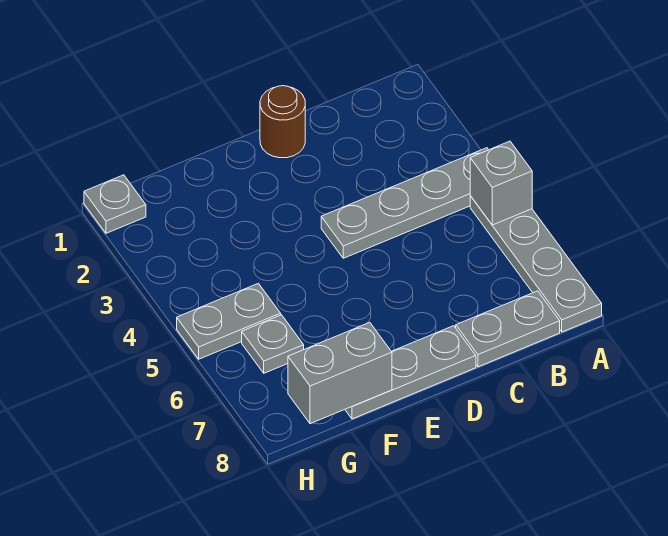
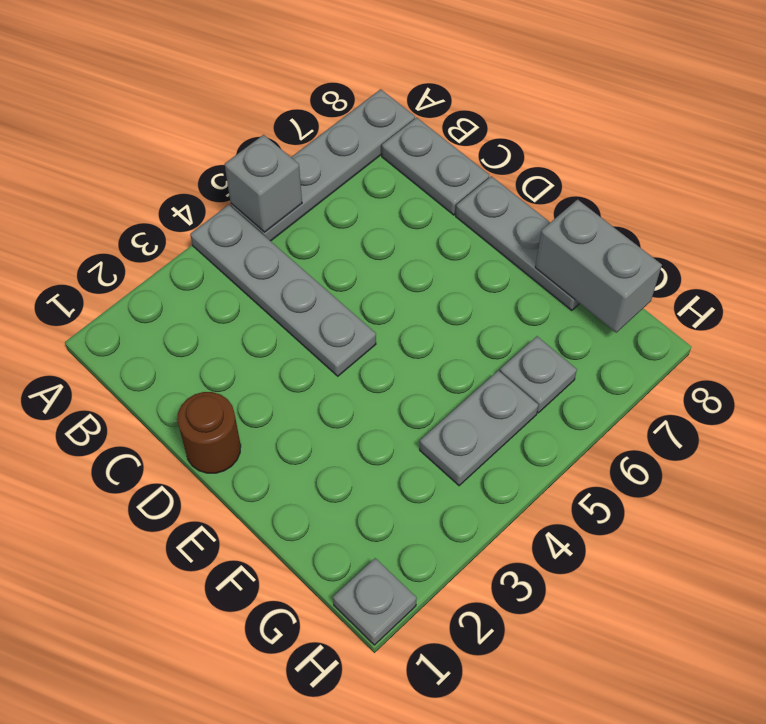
grey plate G5:H5 level 1 -> grey plate G4:G5 level 1

